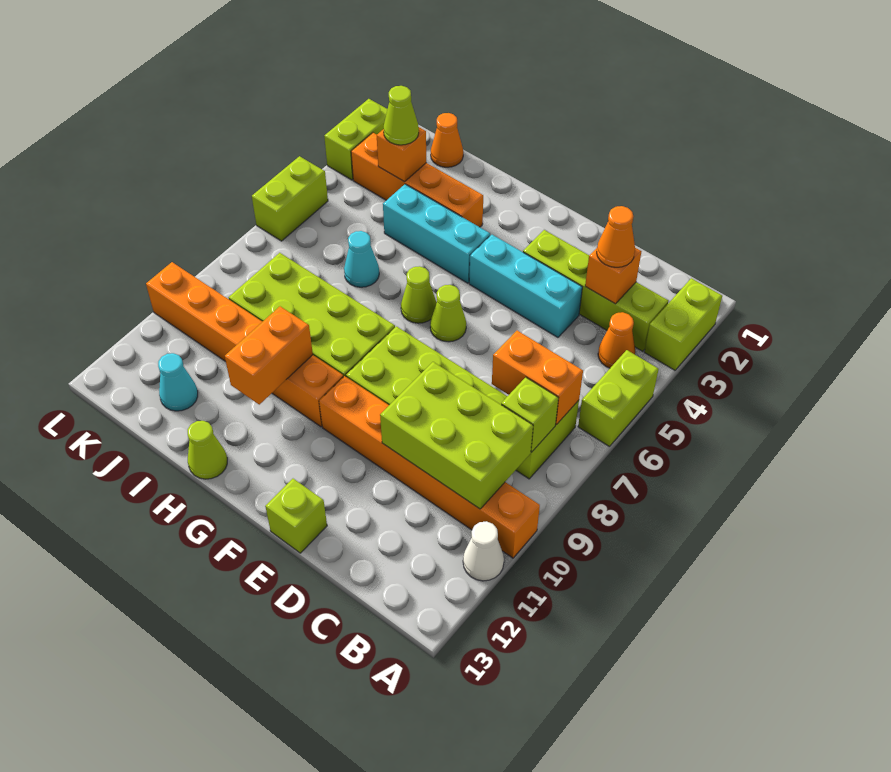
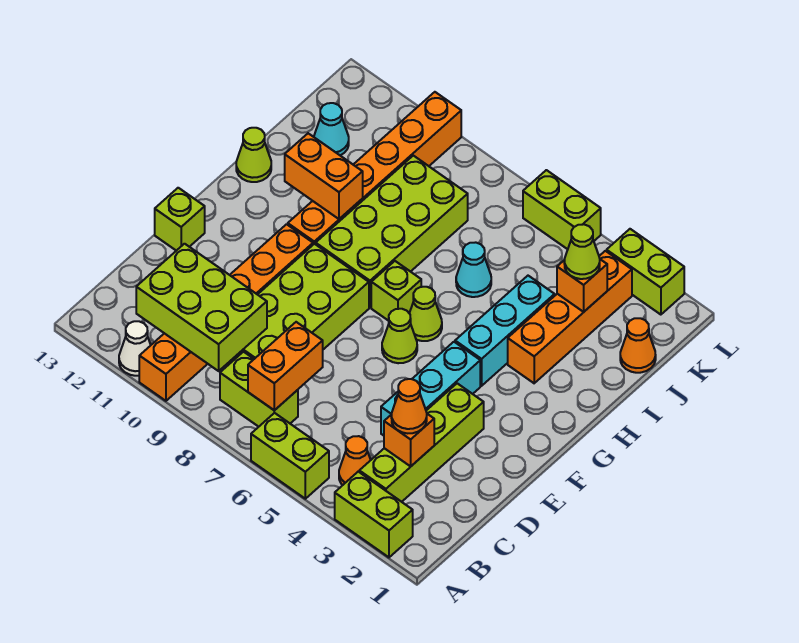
lime brick B8 level 2 -> lime brick G7 level 1
lime brick B9:D10 level 2 -> lime brick B9:C11 level 2

